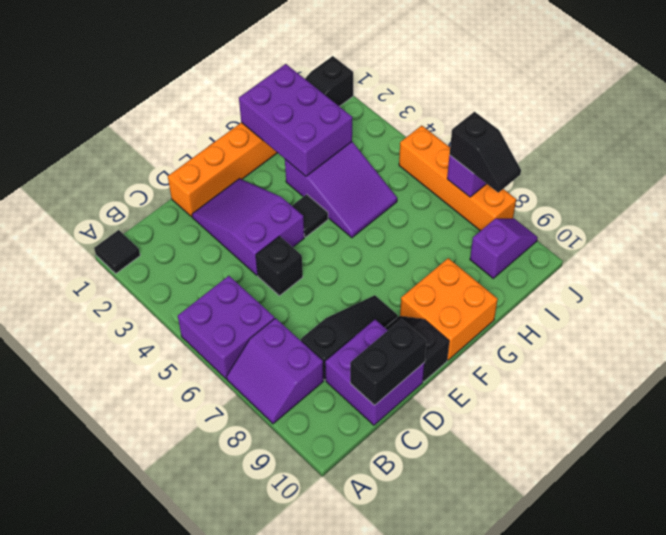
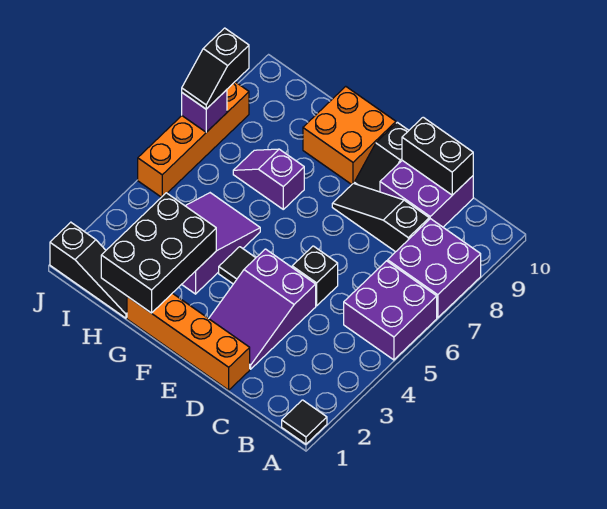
purple slope A7:B8 level 1 top B -> purple brick A7:B8 level 1
purple brick G1:H3 level 2 -> black brick G1:H3 level 2
purple slope I9:J9 level 1 top I -> purple slope G7:H7 level 1 top G
black slope J7:J8 level 3 top 7 -> black slope J7:J8 level 3 top 8

